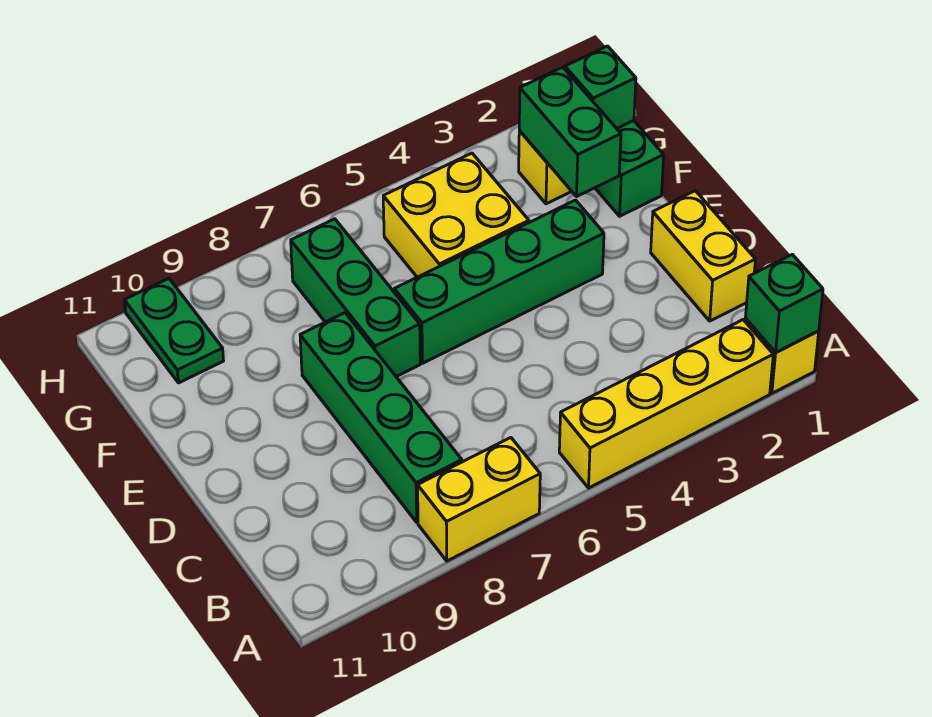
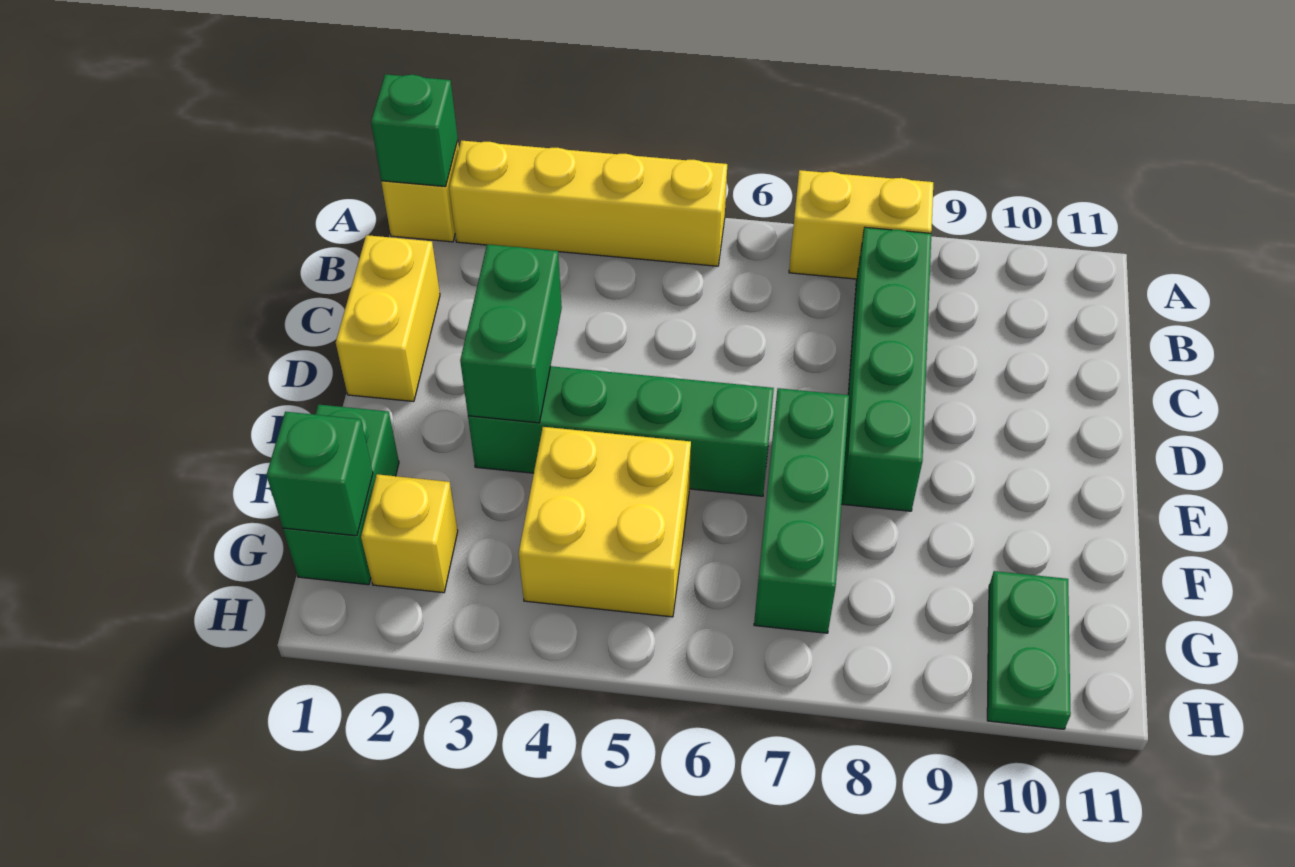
green brick F2:G2 level 2 -> green brick D3:E3 level 2

